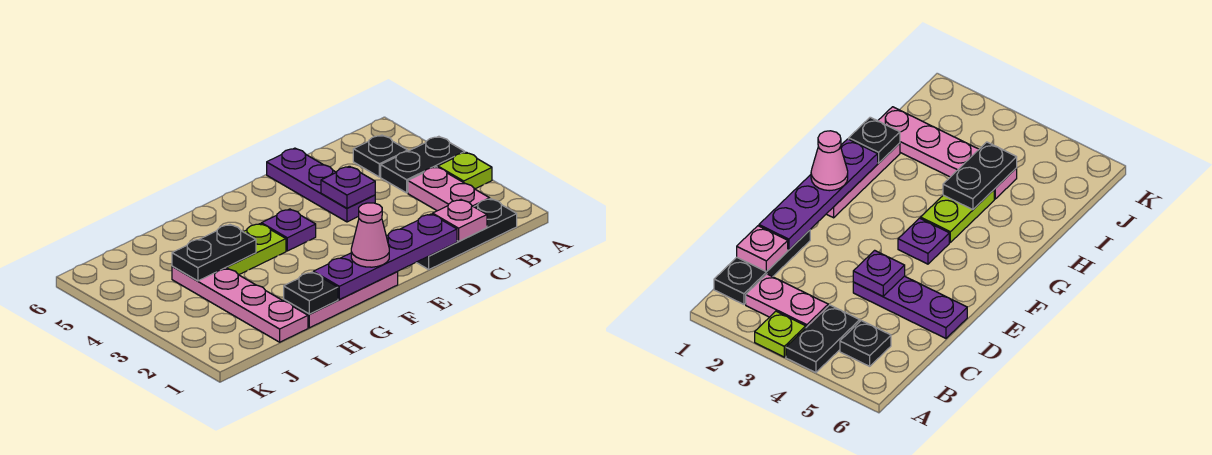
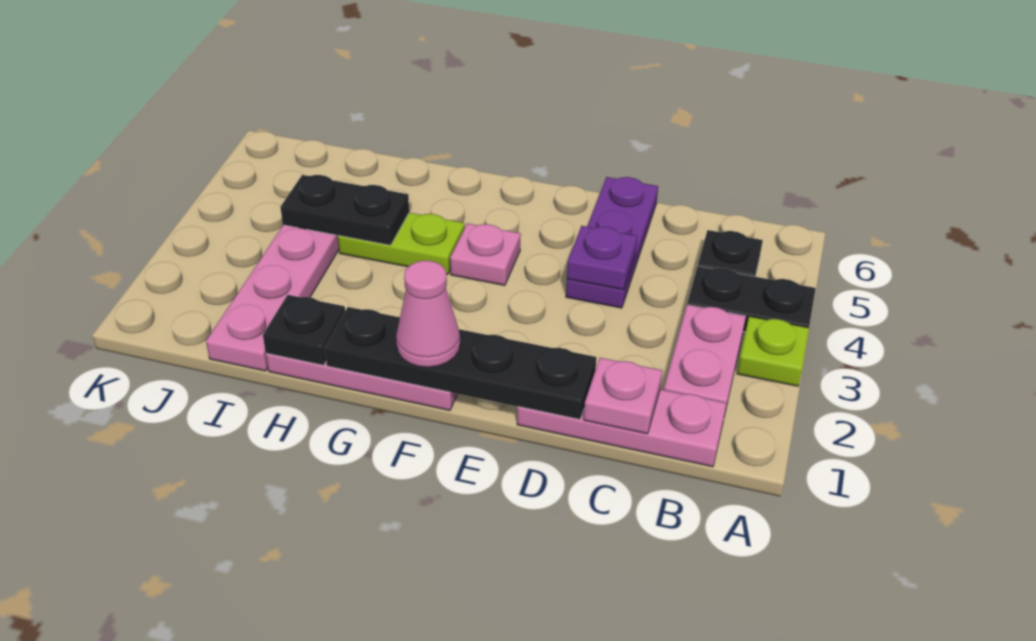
black plate B1:D1 level 1 -> pink plate B1:D1 level 1
purple plate D1:G1 level 2 -> black plate D1:G1 level 2
purple plate F4 level 1 -> pink plate F4 level 1

